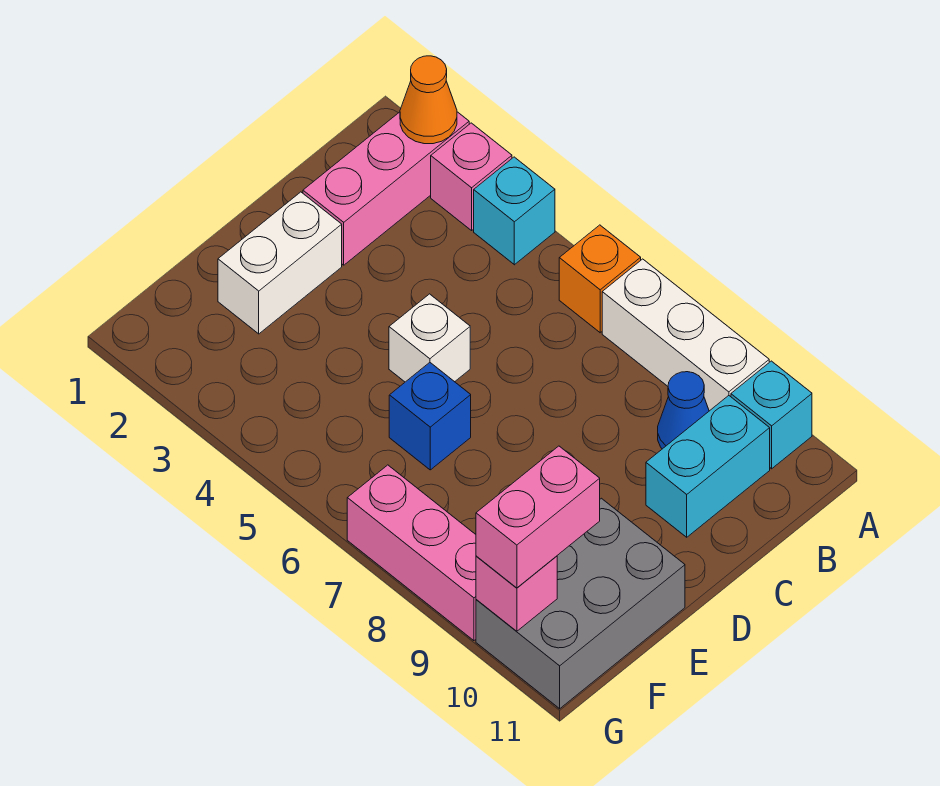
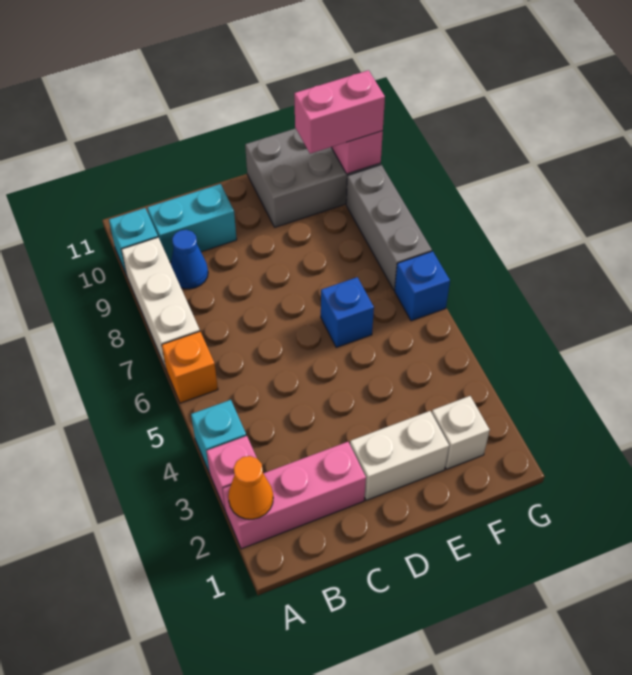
white brick D5 level 1 -> white brick F2 level 1
none -> blue brick G6 level 1
pink brick G7:G9 level 1 -> grey brick G7:G9 level 1

